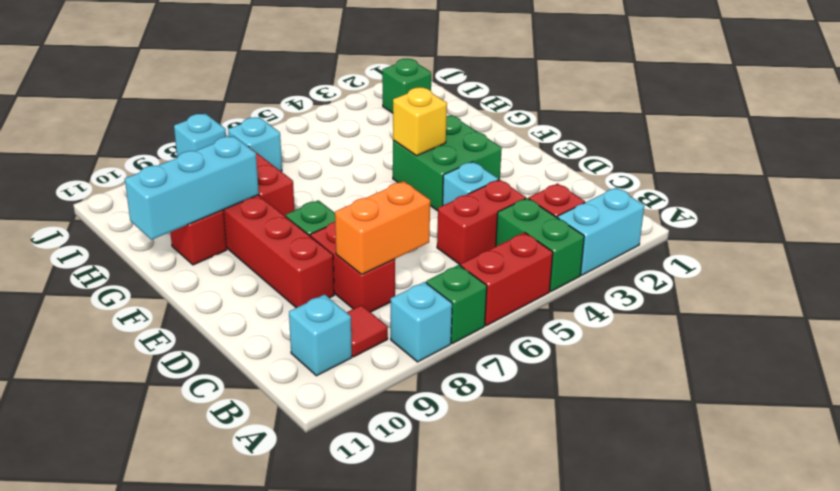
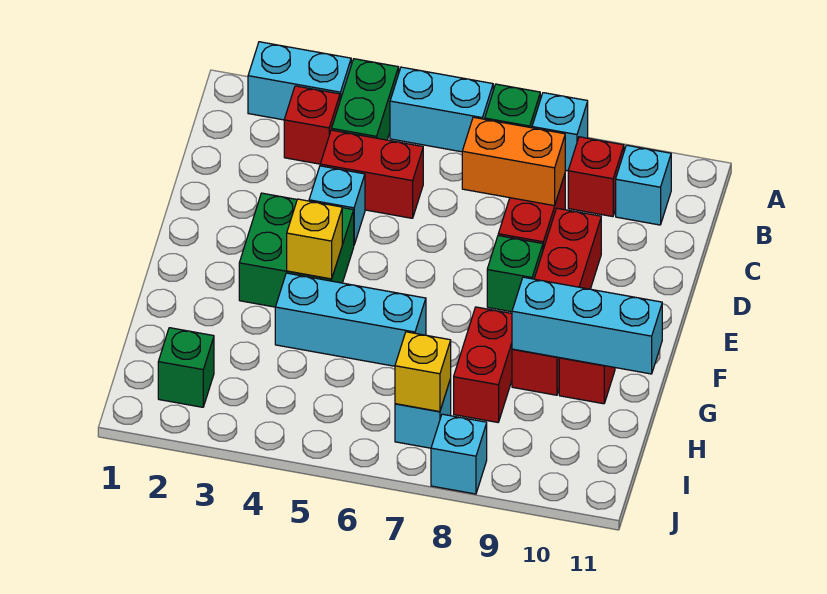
red brick A5:A6 level 1 -> cyan brick A5:A6 level 1
red tile B9 level 1 -> red brick B9 level 1
none -> cyan brick G4:G6 level 1
none -> yellow brick I7 level 2

